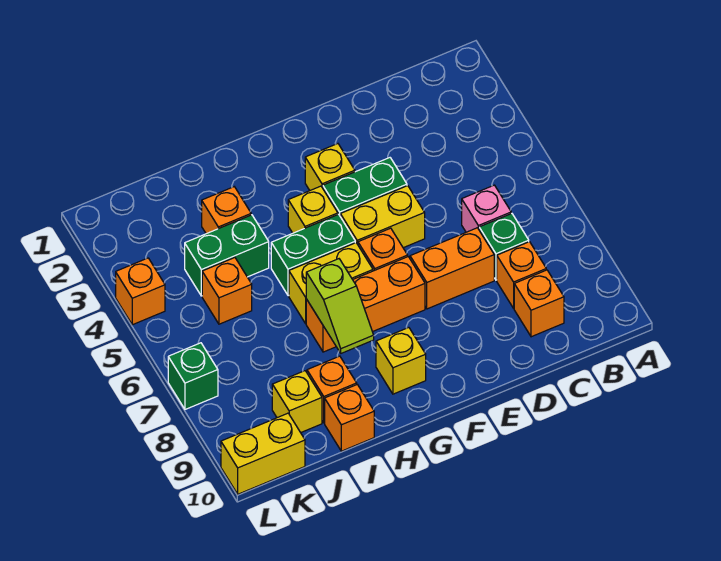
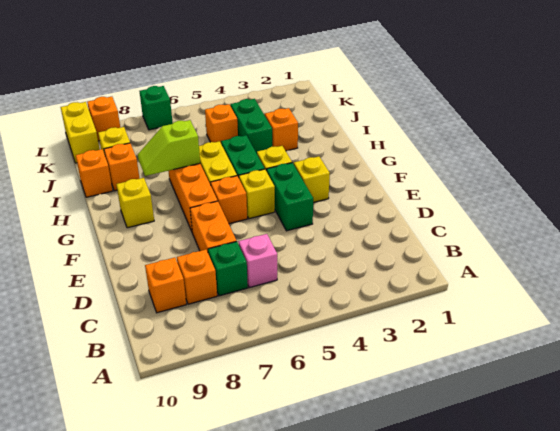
yellow brick E5:F5 level 1 -> yellow brick F5 level 1
orange brick L4 level 1 -> orange brick L9 level 1

